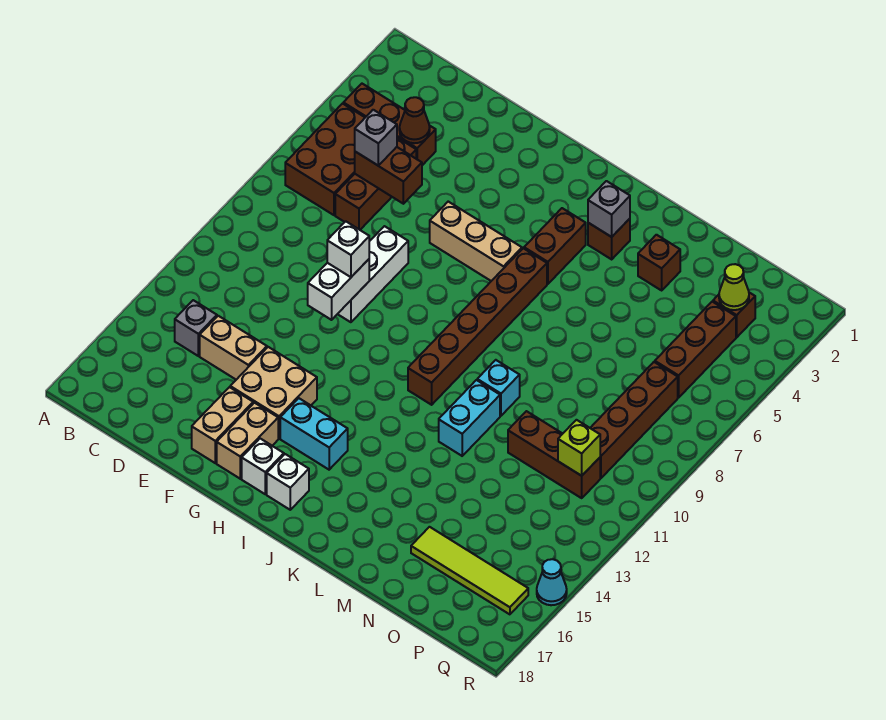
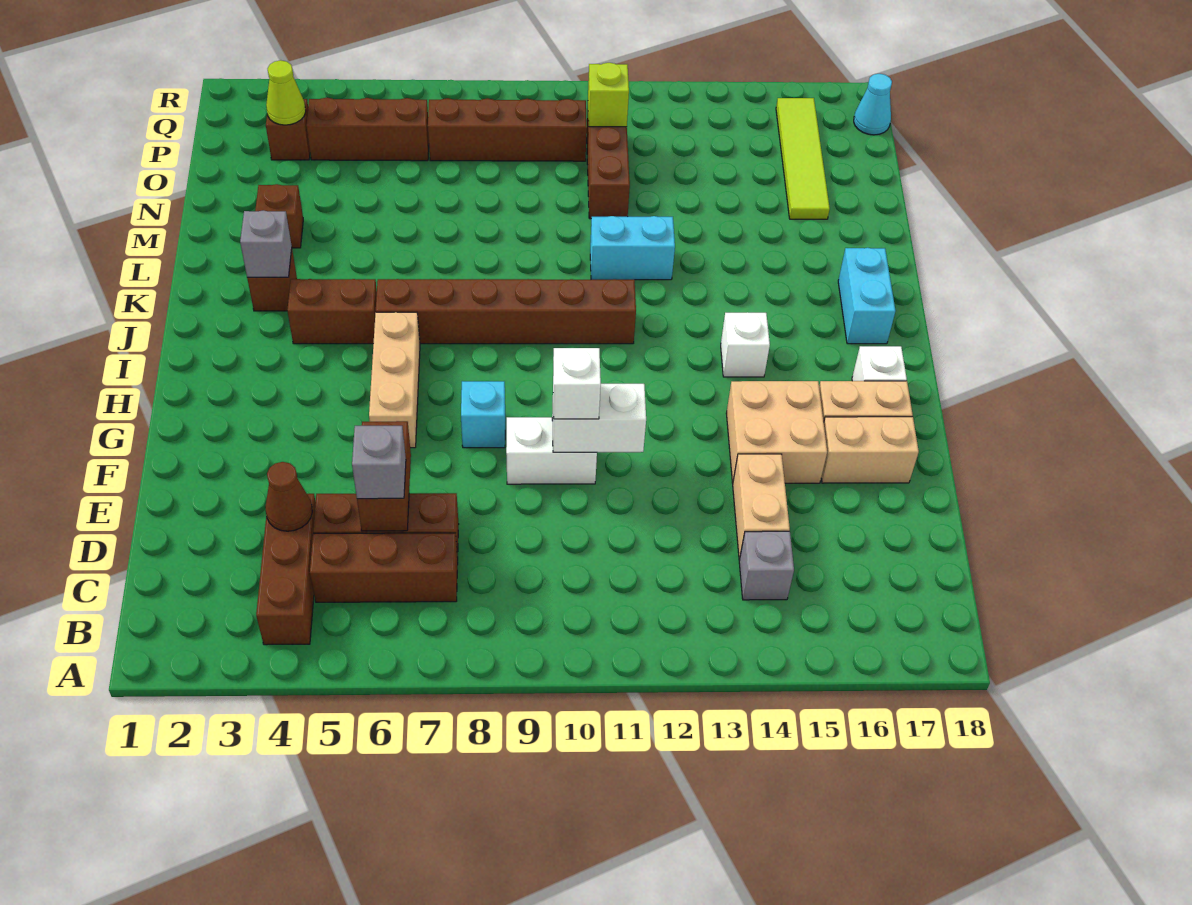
brown brick B5:C7 level 1 -> brown brick C5:C7 level 1
white brick F8:F10 level 1 -> white brick F9:F10 level 1
cyan brick H15:I15 level 1 -> cyan brick J17:K17 level 1
white brick I17 level 1 -> white brick I14 level 1
cyan brick L10 level 1 -> cyan brick G8 level 1
cyan cone R15 level 1 -> cyan cone Q18 level 1

